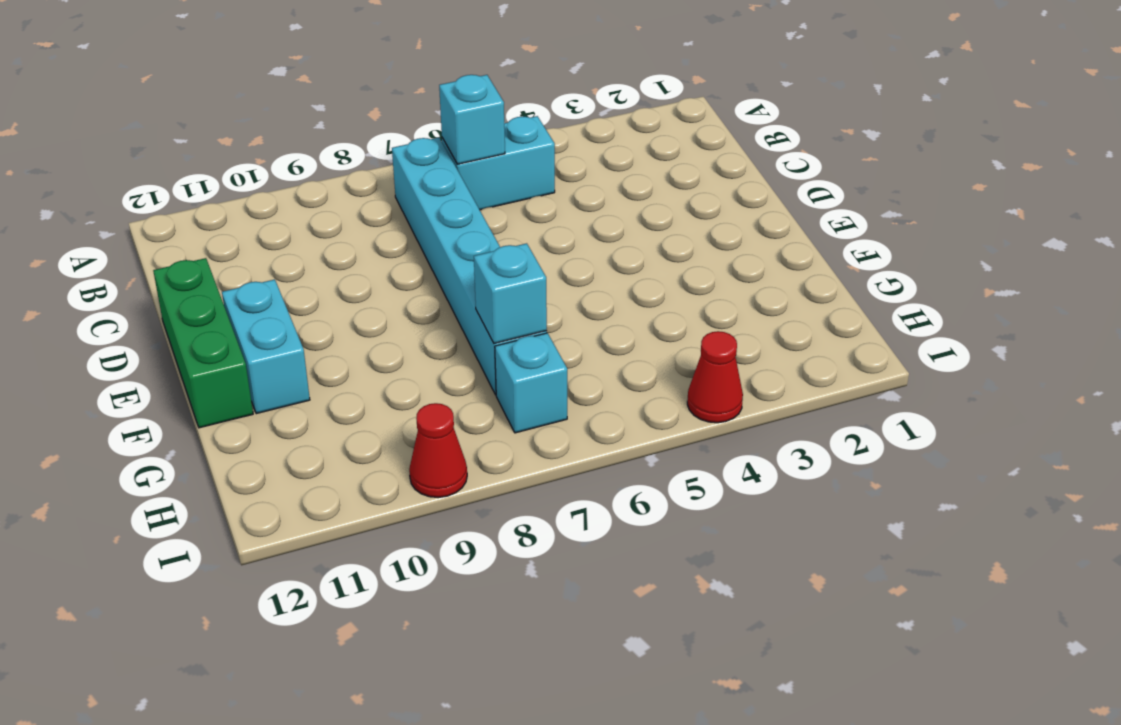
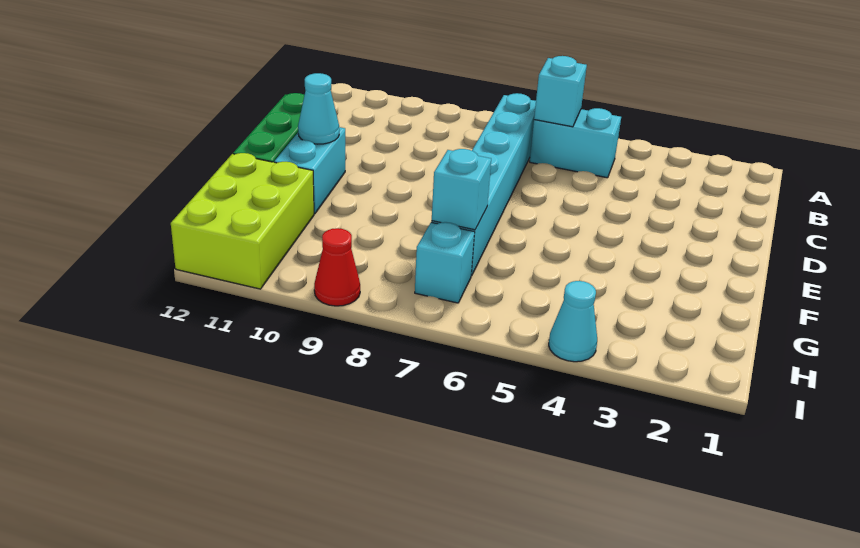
none -> cyan cone E11 level 2
none -> lime brick G11:I12 level 1
red cone I4 level 1 -> cyan cone I4 level 1

